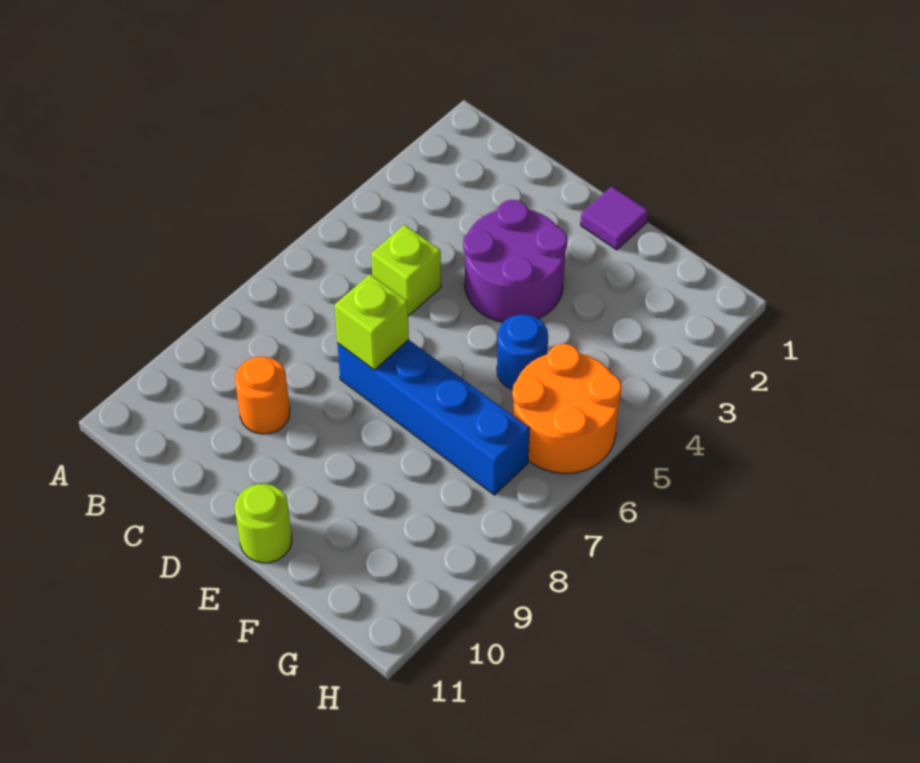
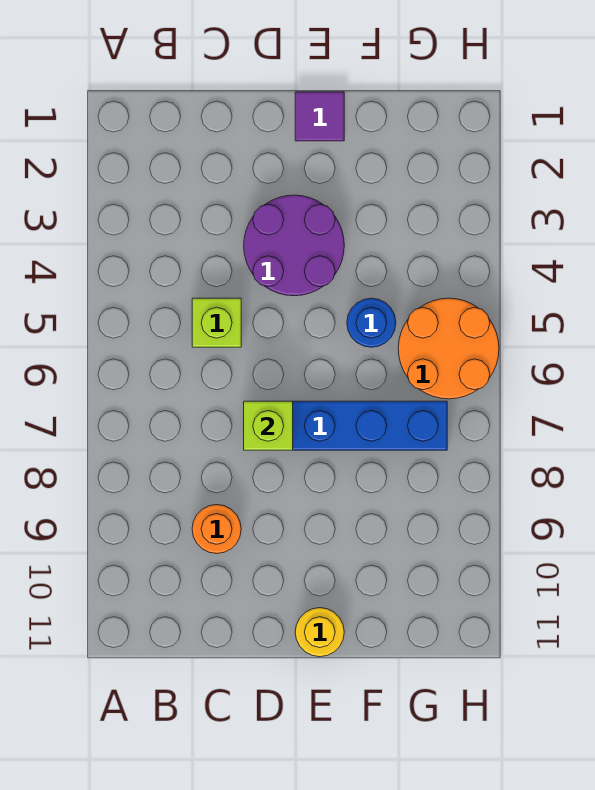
lime round brick E11 level 1 -> yellow round brick E11 level 1

